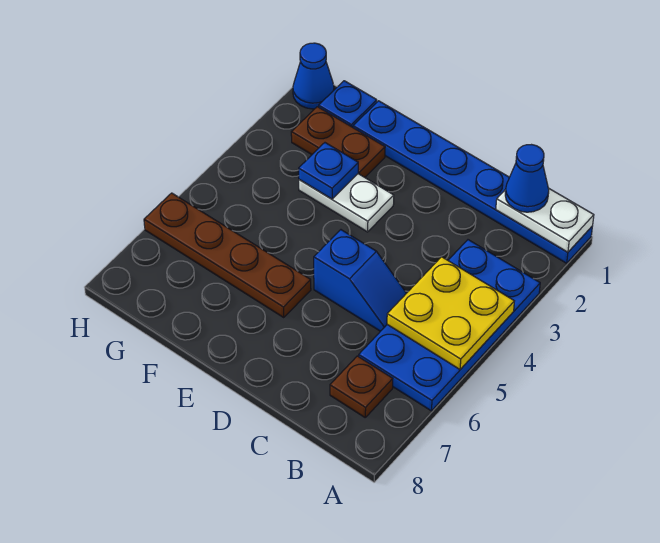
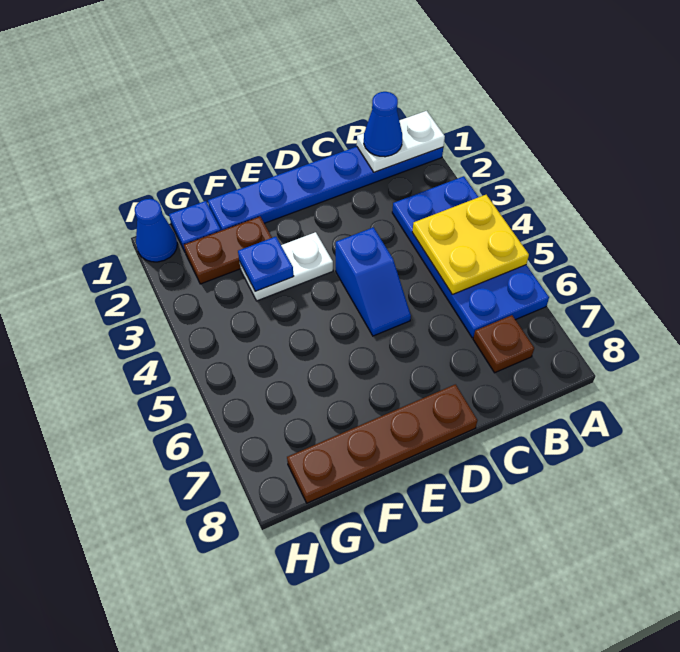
blue slope C5:D5 level 1 top D -> blue slope D4:D5 level 1 top 4
brown plate E6:H6 level 1 -> brown plate D8:G8 level 1

